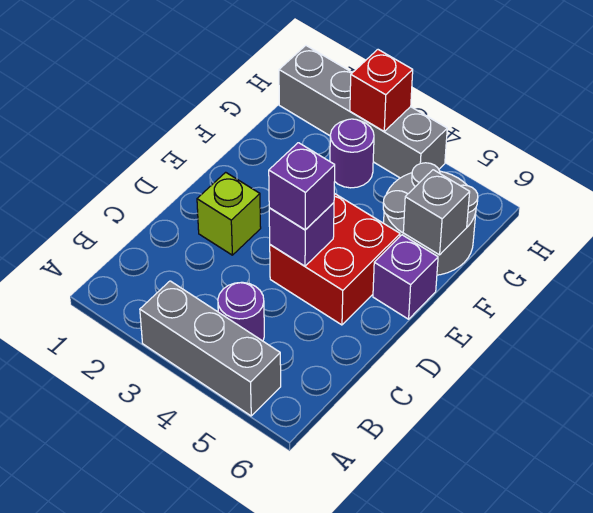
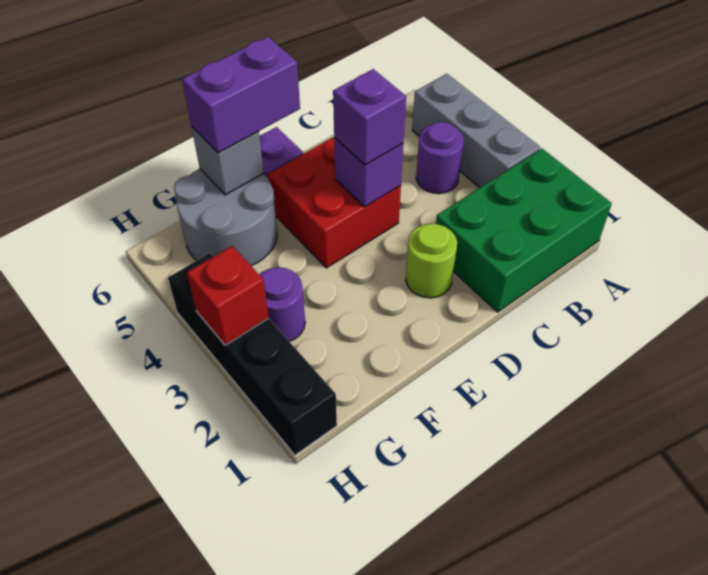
none -> green brick A1:C2 level 1
lime brick D2 level 1 -> lime round brick D2 level 1
none -> purple brick E6:F6 level 3
grey brick H1:H4 level 1 -> black brick H1:H4 level 1

